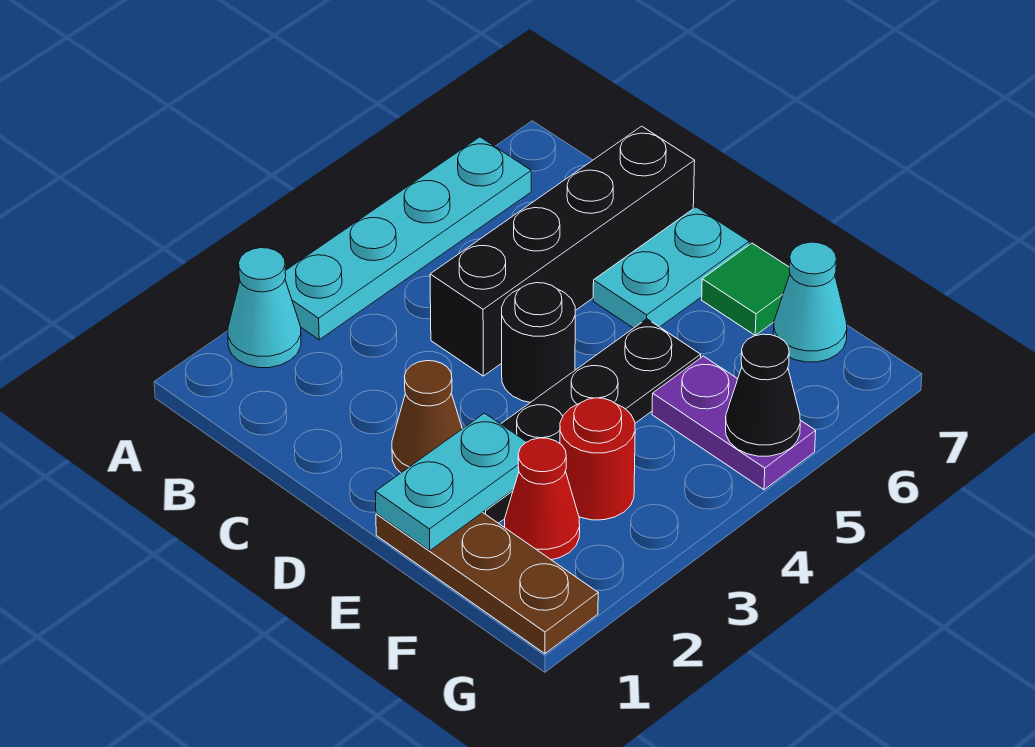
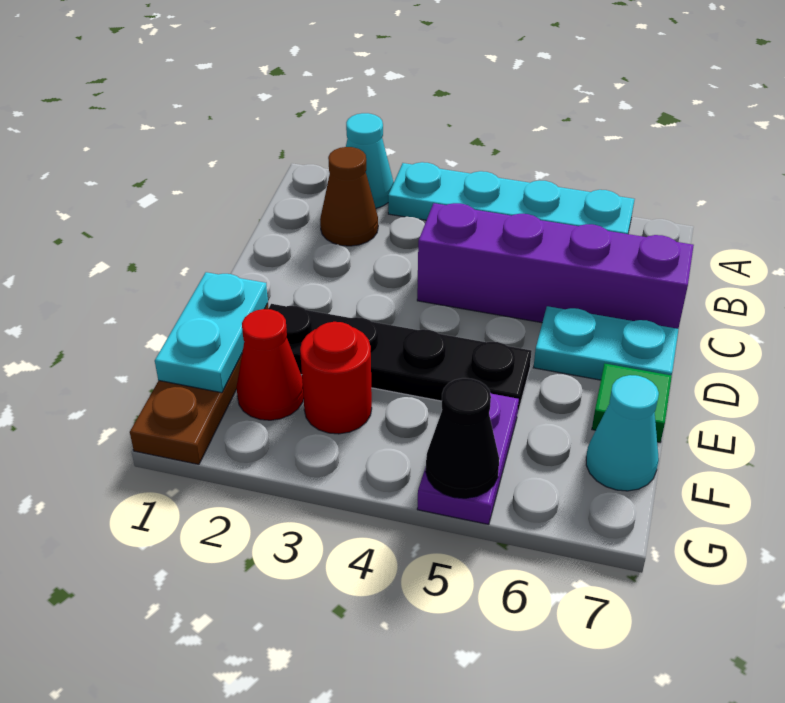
black brick C4:C7 level 1 -> purple brick C4:C7 level 1
brown cone D2 level 1 -> brown cone B2 level 1
black round brick D4 level 1 -> none
cyan plate E1:E2 level 2 -> cyan plate E1:F1 level 2

